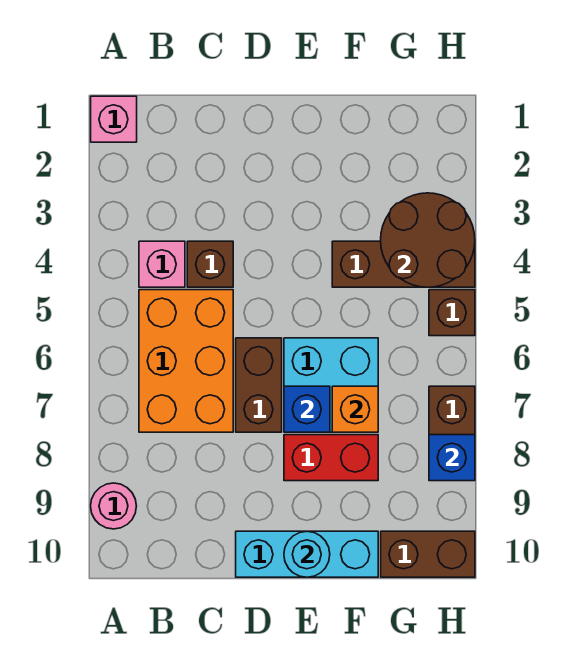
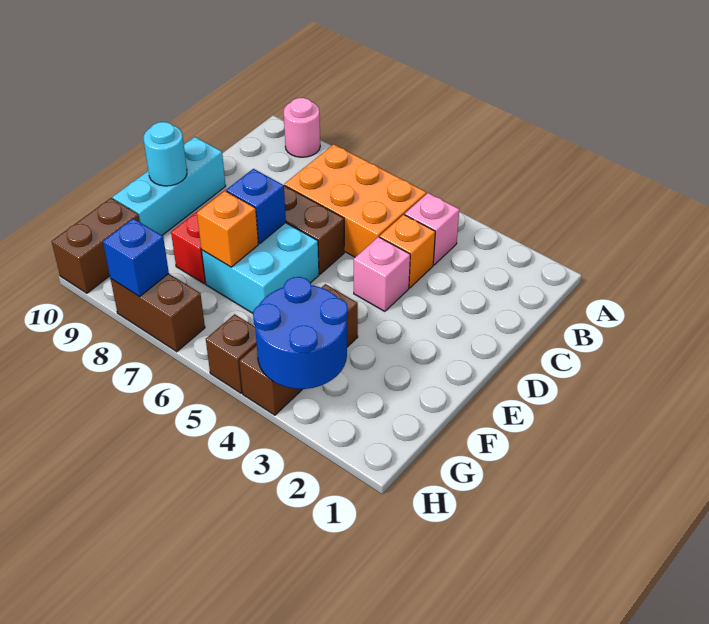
pink brick A1 level 1 -> pink brick D4 level 1
brown brick C4 level 1 -> orange brick C4 level 1
brown round brick G3:H4 level 2 -> blue round brick G3:H4 level 2

